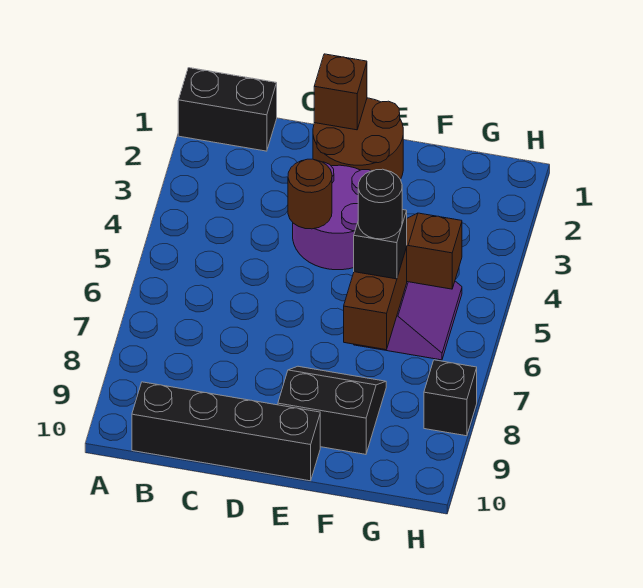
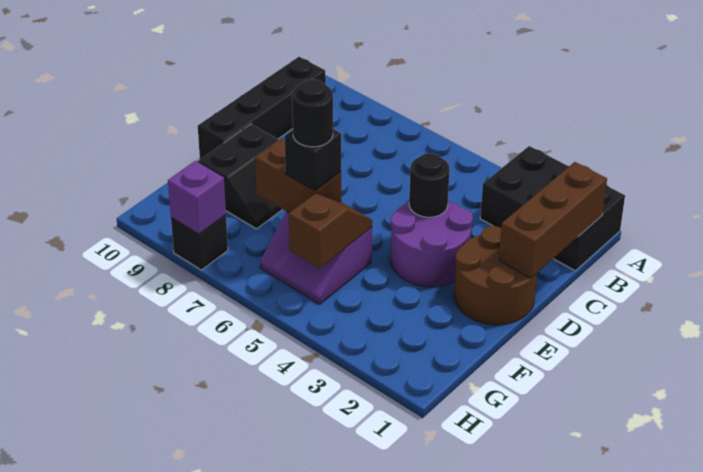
black brick A1:B1 level 1 -> black brick A1:B3 level 1
brown brick D1 level 2 -> brown brick B1:D1 level 2
brown round brick D4 level 2 -> black round brick D4 level 2
none -> purple brick H8 level 2

